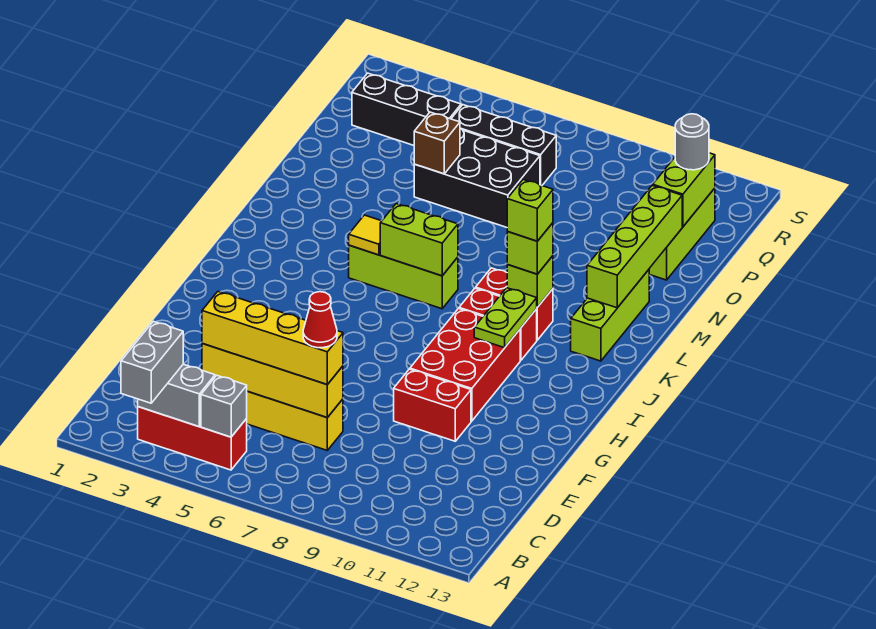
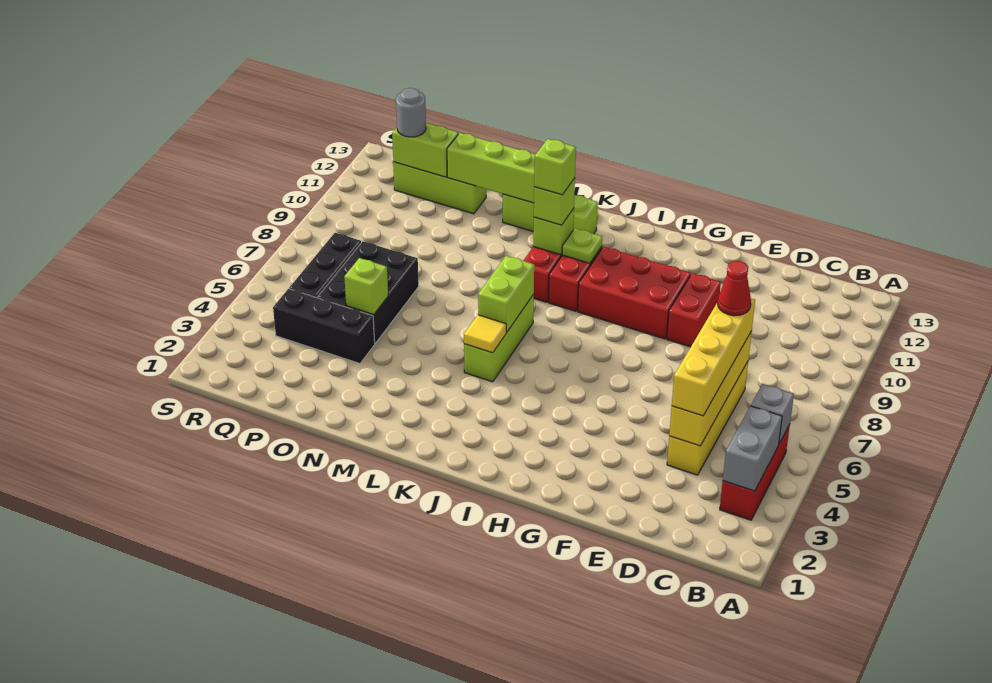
grey brick A3:B3 level 3 -> none
lime plate I10:J10 level 2 -> lime plate J10 level 2
brown brick O5 level 2 -> lime brick O5 level 2
black brick Q2:Q4 level 1 -> black brick O4:Q4 level 1

